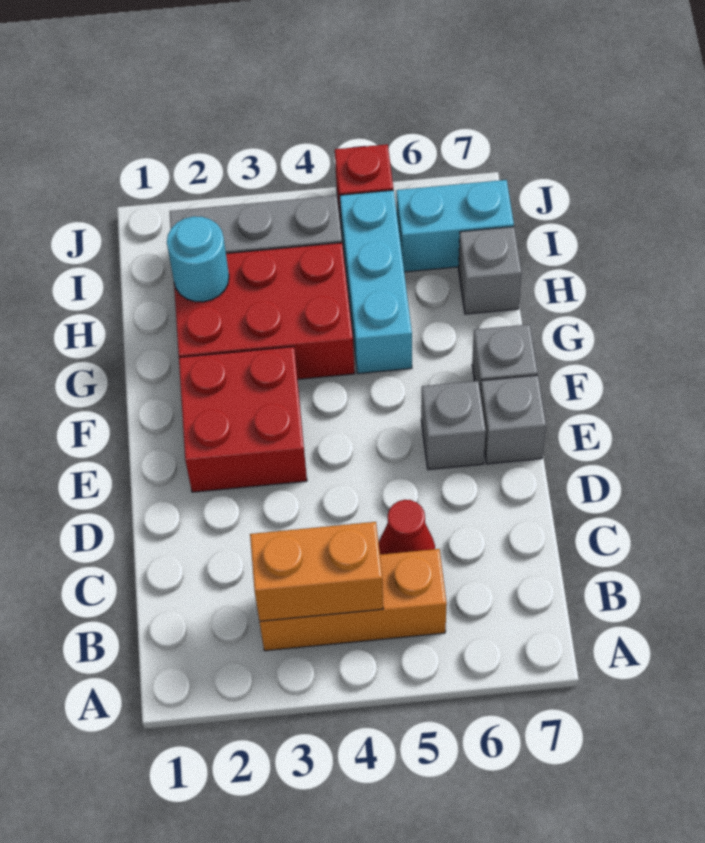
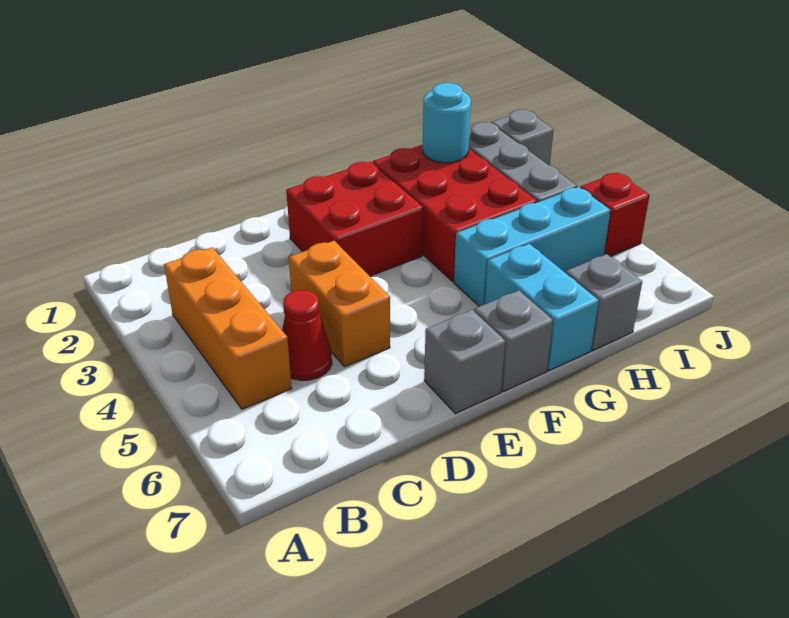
orange brick B3:B4 level 2 -> orange brick D4:D5 level 1
grey brick E6 level 1 -> grey brick J2 level 1
cyan brick I6:I7 level 1 -> cyan brick G6:G7 level 1

